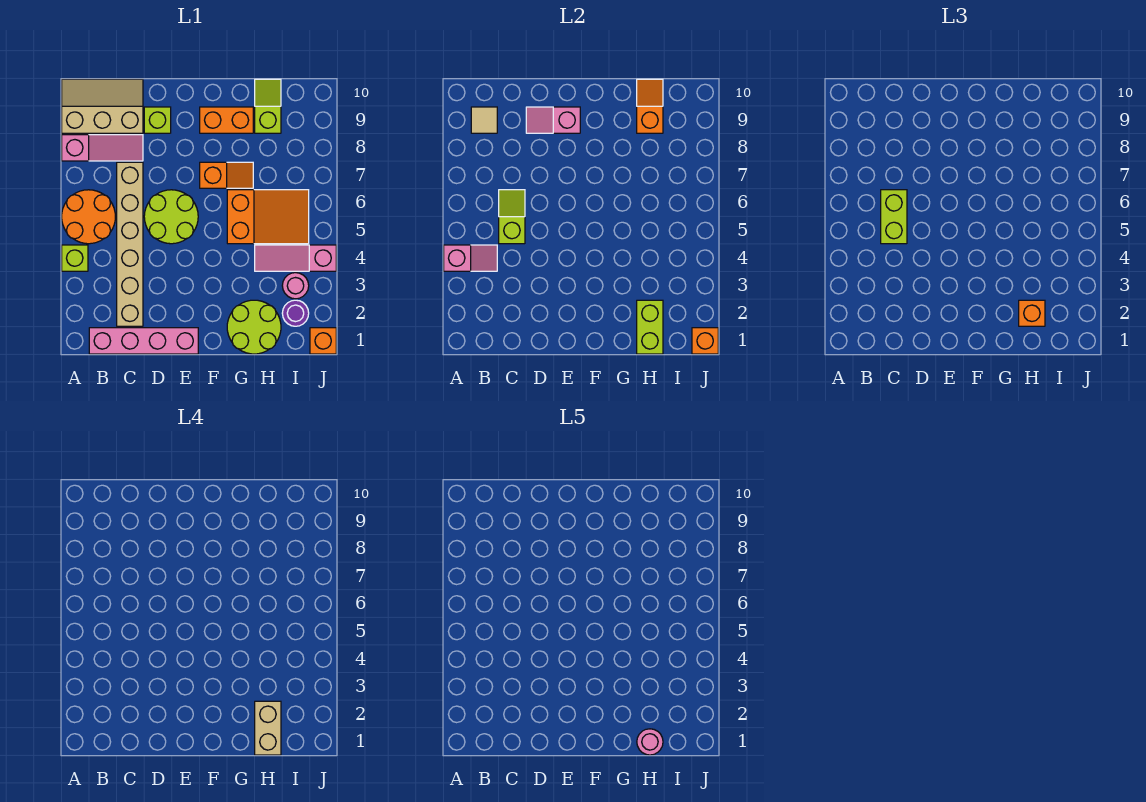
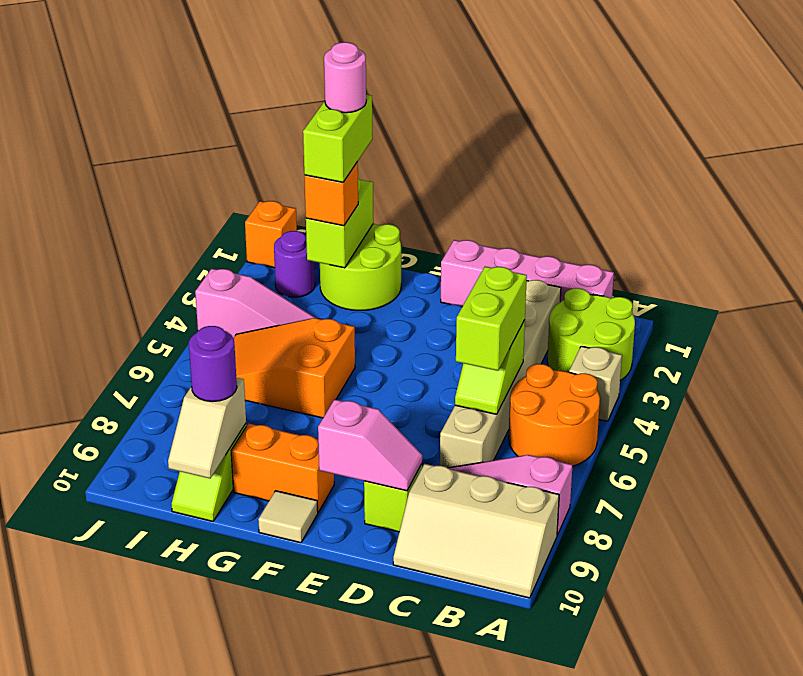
lime brick A4 level 1 -> tan brick A4 level 1
pink slope A4:B4 level 2 top A -> none
tan tile B9 level 2 -> tan tile F10 level 1
lime round brick D5:E6 level 1 -> lime round brick A2:B3 level 1
orange slope F7:G7 level 1 top F -> none
tan brick H1:H2 level 4 -> lime brick H1:H2 level 4
orange slope H9:H10 level 2 top 9 -> tan slope H9:H10 level 2 top 9
none -> purple round brick H9 level 3
pink round brick I3 level 1 -> none
orange brick J1 level 2 -> none

